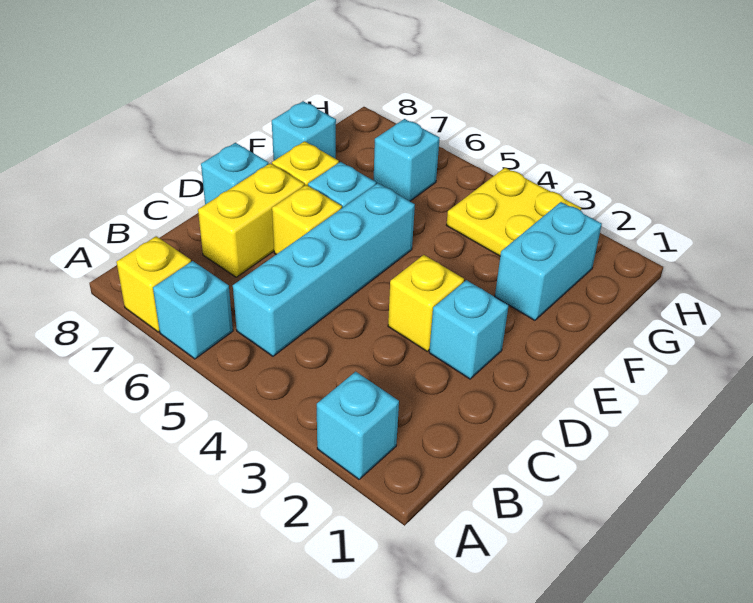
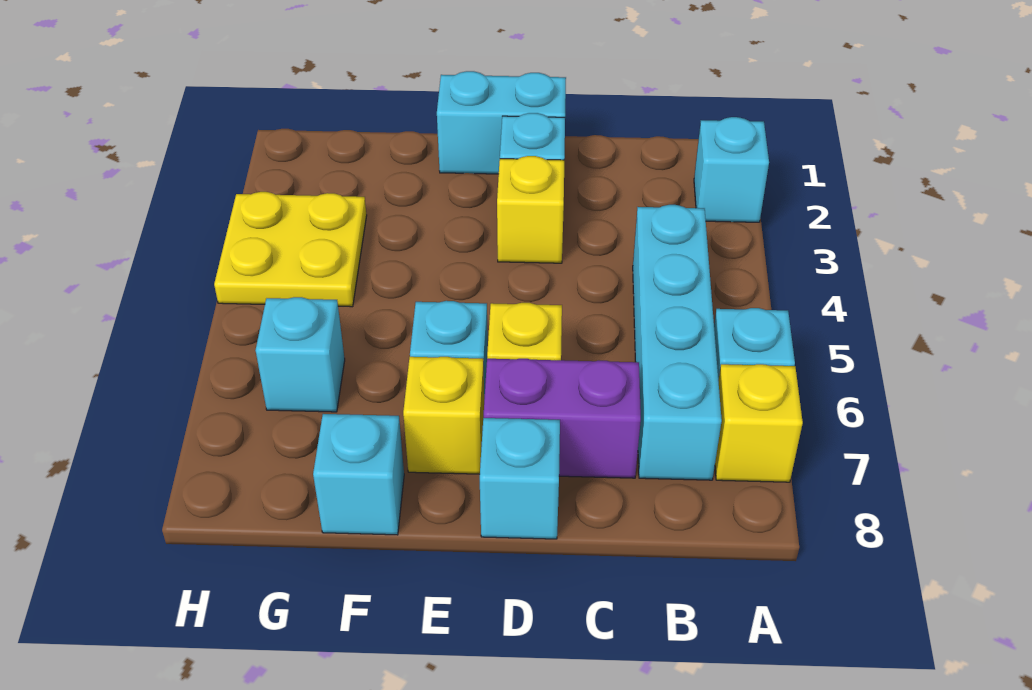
cyan brick B5:E5 level 1 -> cyan brick B4:B7 level 1
yellow brick C7:D7 level 1 -> purple brick C7:D7 level 1
cyan brick F2:G2 level 1 -> cyan brick D1:E1 level 1

